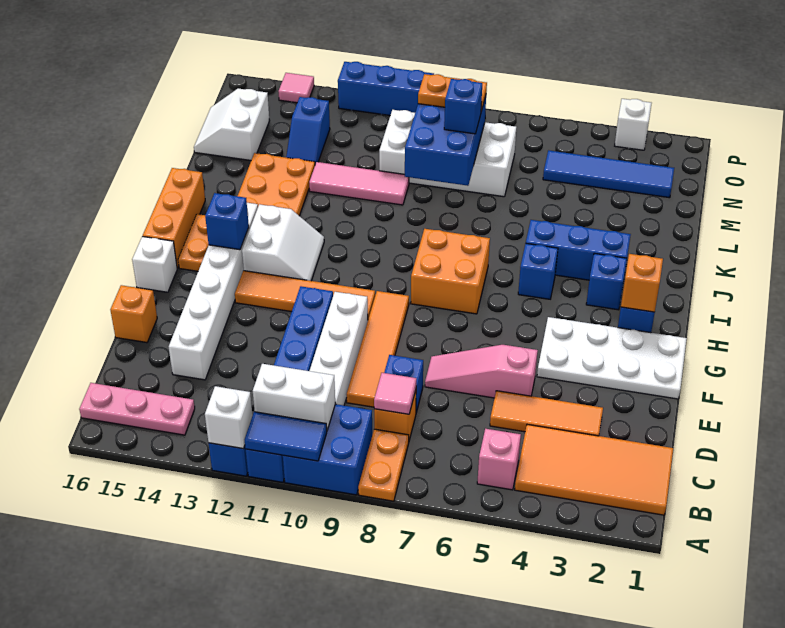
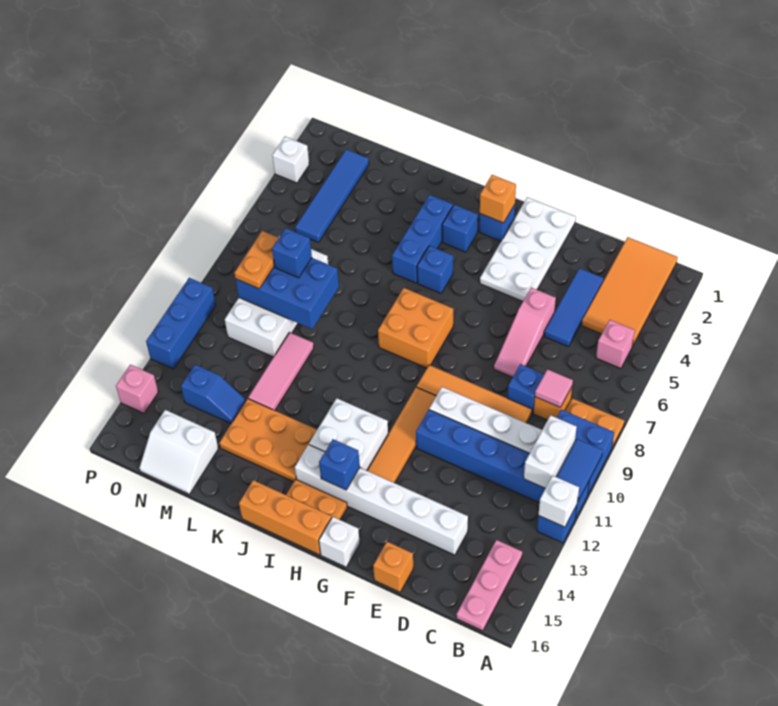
orange tile D3:D5 level 1 -> blue tile D3:D5 level 1
white slope H12:I13 level 1 top 13 -> white brick H12:I13 level 1
pink tile P14 level 1 -> pink brick P14 level 1

